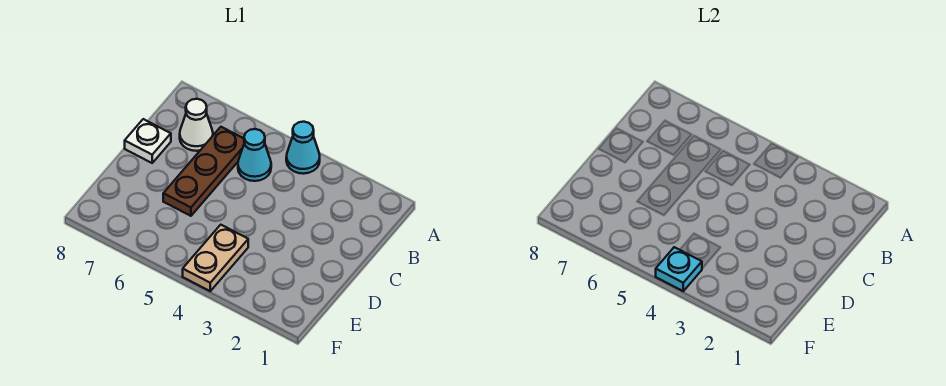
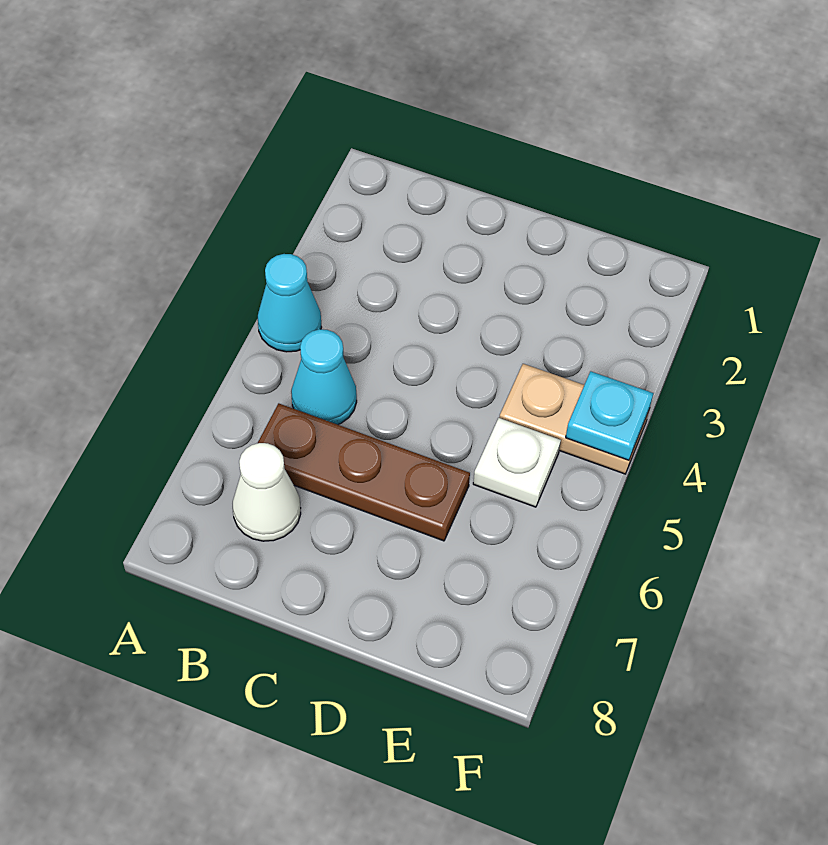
white plate C8 level 1 -> white plate E5 level 1

